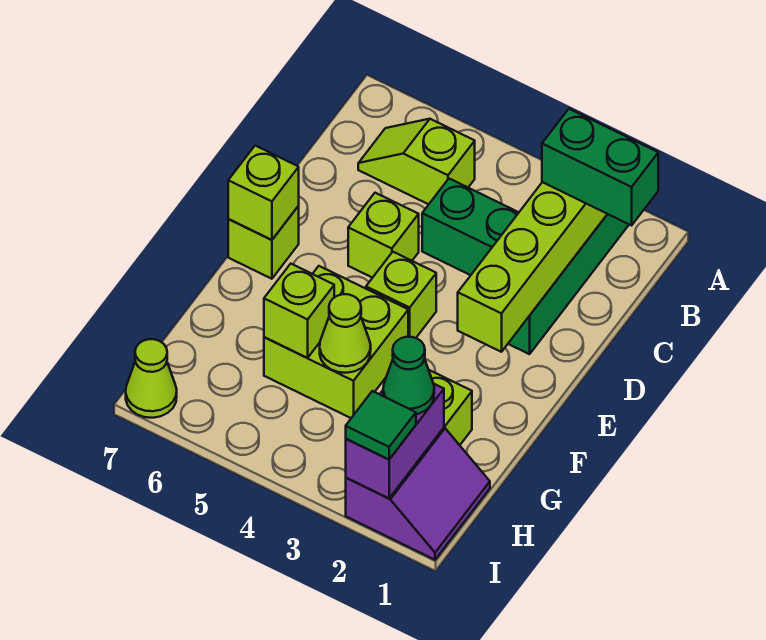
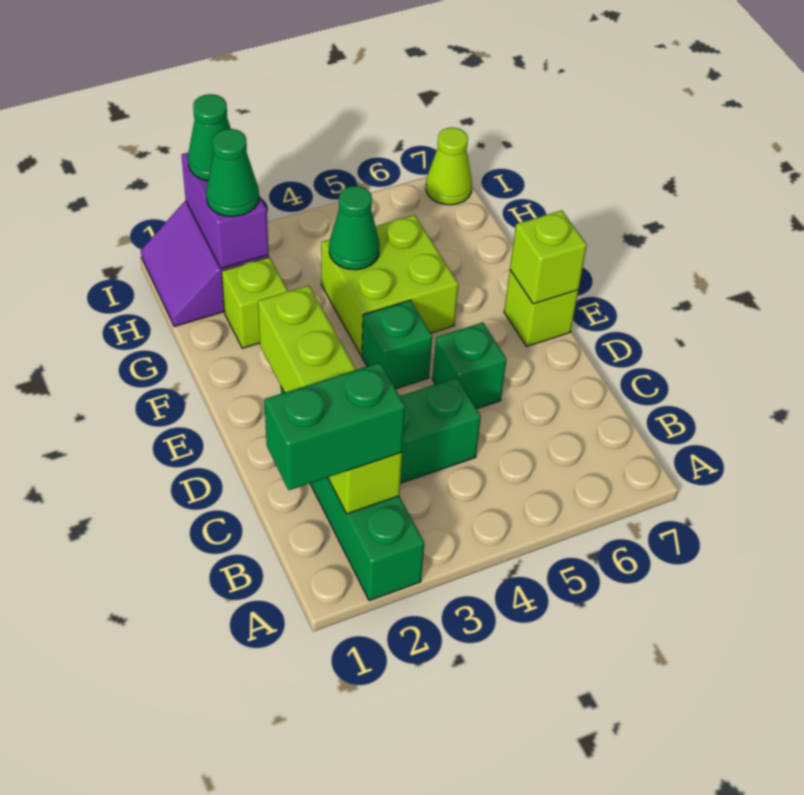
lime slope B5:B6 level 1 top 5 -> none
lime brick D5 level 1 -> green brick D5 level 1
lime brick E4 level 1 -> green brick E4 level 1
lime cone G4 level 2 -> green cone G4 level 2
lime brick G5 level 2 -> none
green tile I2 level 3 -> green cone I2 level 3

